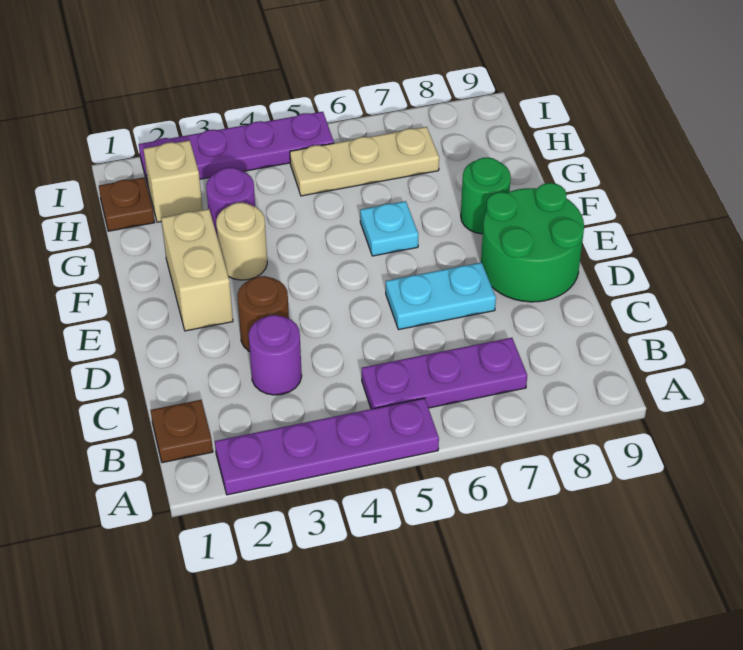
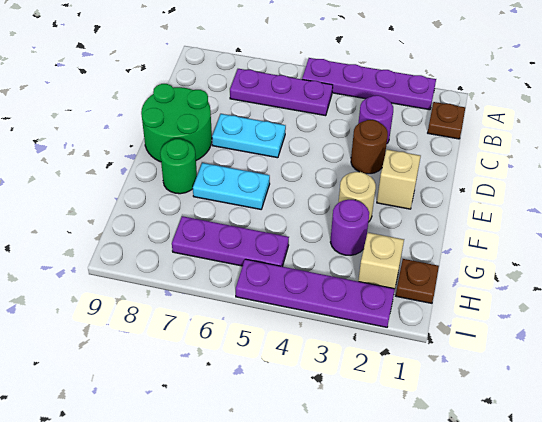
tan brick E2:F2 level 1 -> tan brick E2 level 1
cyan plate F6 level 1 -> cyan plate F6:F7 level 1
tan plate H5:H7 level 1 -> purple plate H5:H7 level 1

